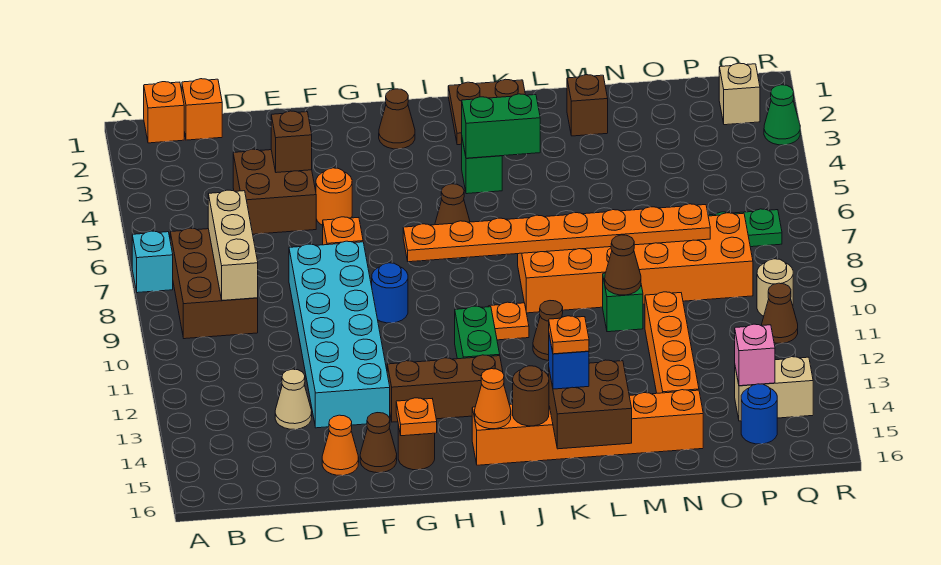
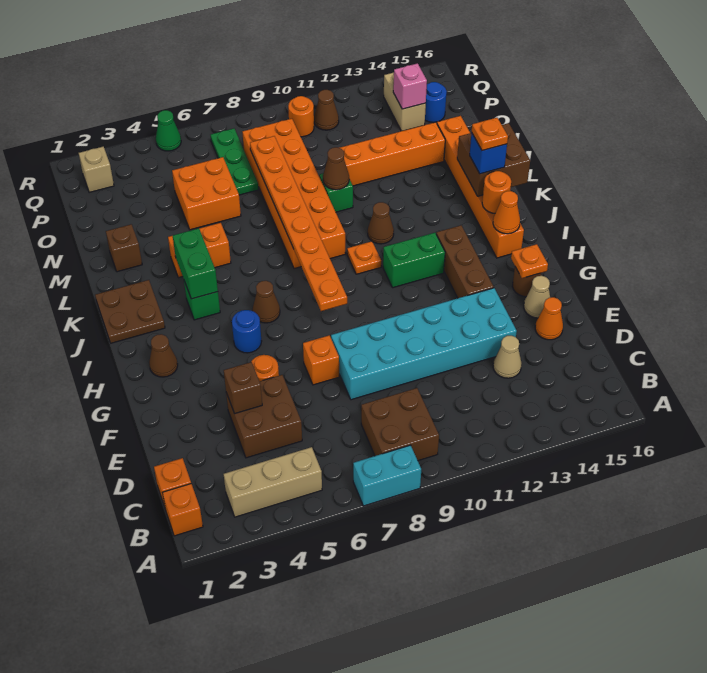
cyan brick A7 level 1 -> cyan brick A7:A8 level 1
brown brick B7:C9 level 1 -> brown brick B8:C9 level 1
tan brick C7:C9 level 2 -> tan brick B3:B5 level 1
brown cone F15 level 1 -> tan cone F15 level 1
blue round brick G9 level 1 -> blue round brick H5 level 1
brown round brick J15 level 2 -> orange round brick J15 level 2
none -> orange brick L4:L5 level 1
none -> orange brick N5:O6 level 1
tan round brick Q10 level 1 -> orange round brick Q10 level 1
green cone R3 level 1 -> green cone R5 level 1

